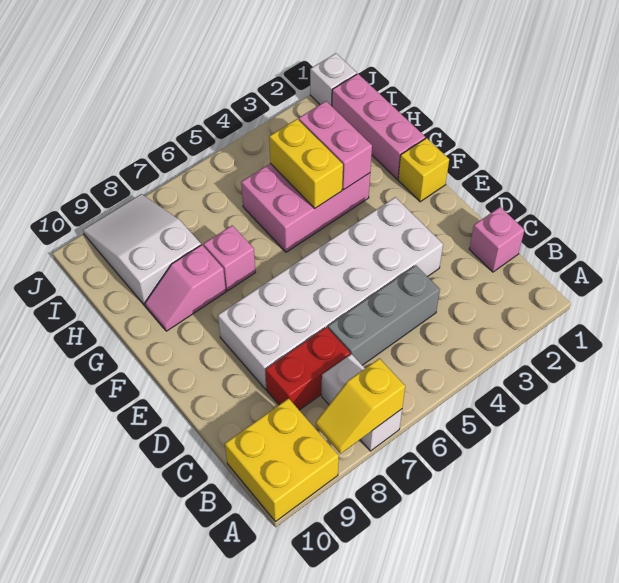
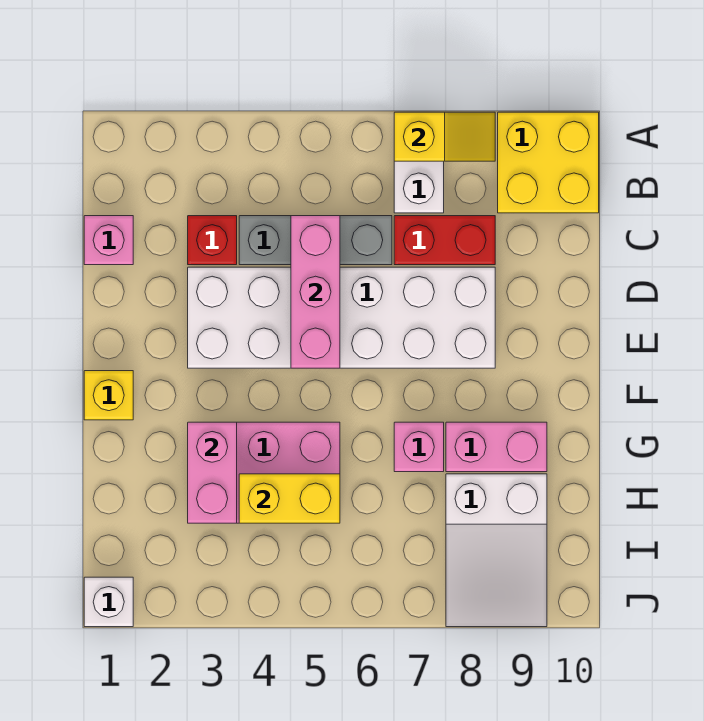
none -> red brick C3 level 1
pink brick G1:I1 level 1 -> pink brick C5:E5 level 2
yellow brick G4:H4 level 2 -> yellow brick H4:H5 level 2
pink slope G8:G9 level 1 top 8 -> pink brick G8:G9 level 1

